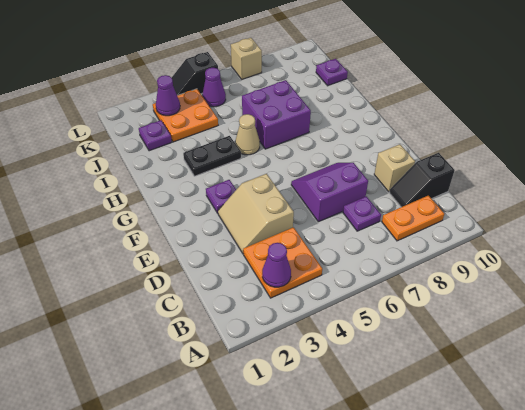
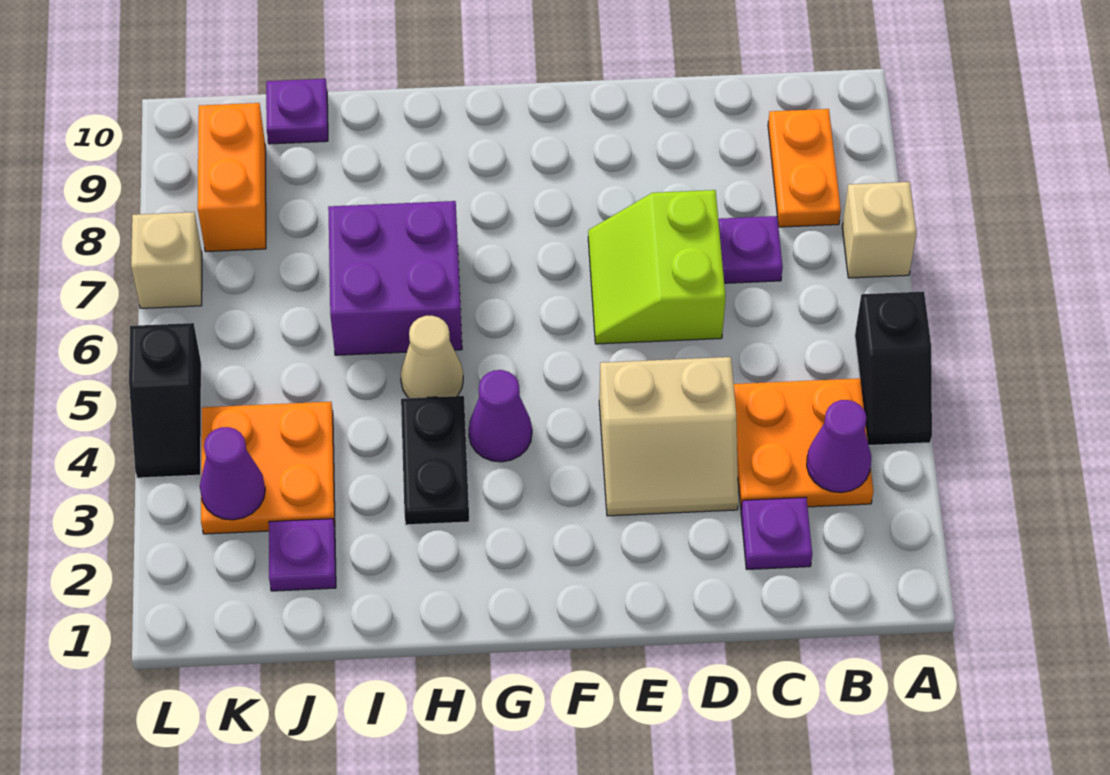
black slope C9:C10 level 1 top 10 -> black slope A4:A5 level 1 top 5
purple slope D6:E7 level 1 top D -> lime slope D6:E7 level 1 top D
tan brick D9 level 1 -> tan brick A7 level 1
purple plate F3 level 1 -> purple plate C2 level 1
purple cone K5 level 1 -> purple cone G4 level 1
none -> orange brick K8:K9 level 1

